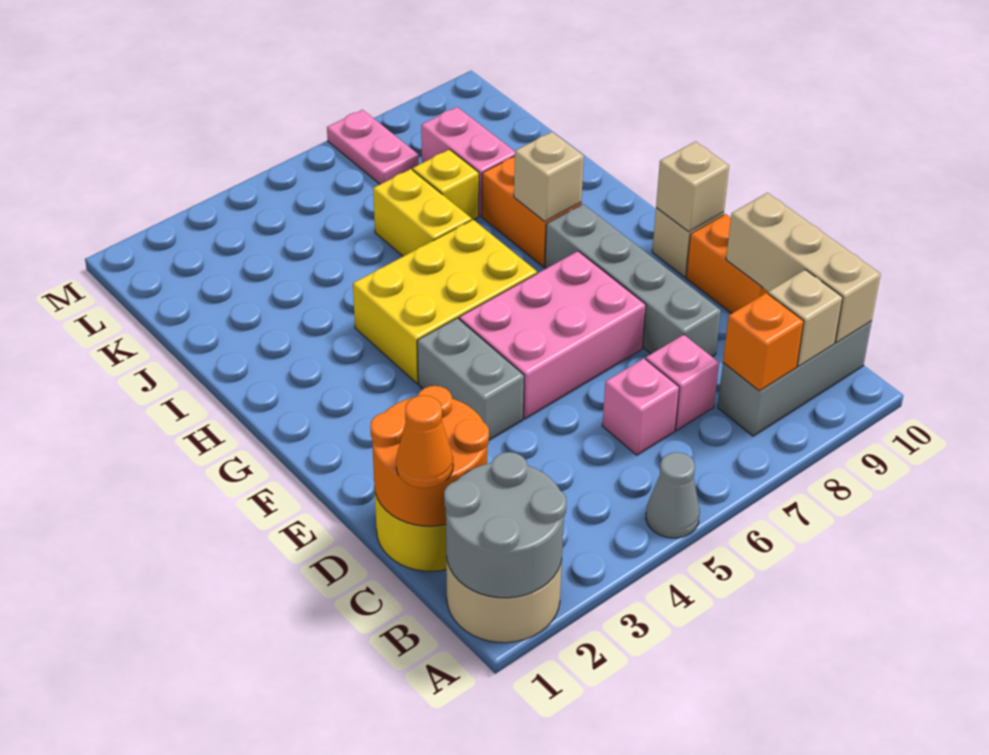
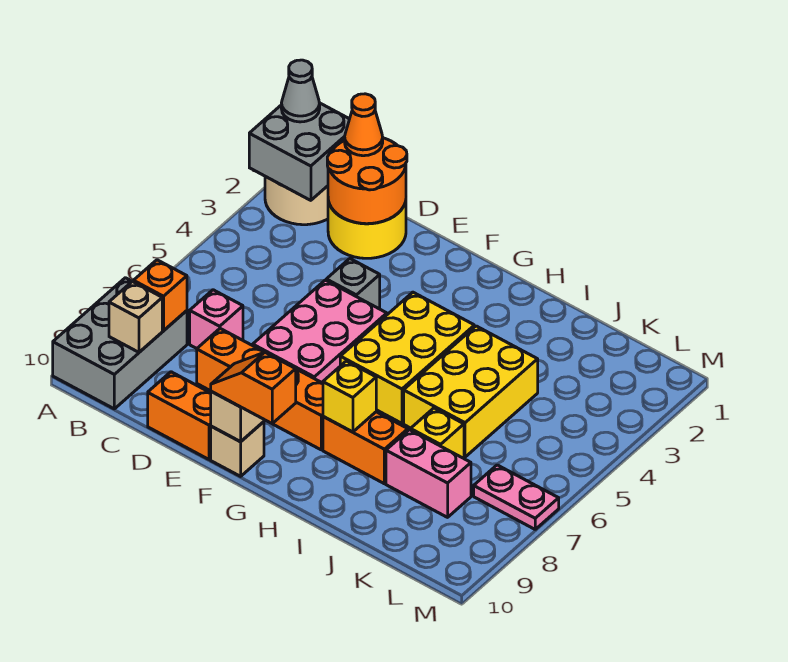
grey round brick A1:B2 level 2 -> grey brick A1:B2 level 2
grey cone A5 level 1 -> grey cone A1 level 3
grey brick B8:B10 level 1 -> grey brick A8:B10 level 1
tan brick B10:D10 level 2 -> none
pink brick C6 level 1 -> none
grey brick D8:G8 level 1 -> orange brick D8:G8 level 1
grey brick E4:F4 level 1 -> grey brick E4 level 1
none -> orange slope F10:G10 level 3 top G
tan brick H8 level 2 -> yellow brick H8 level 2
yellow brick I6:J6 level 1 -> yellow brick I4:J6 level 1

